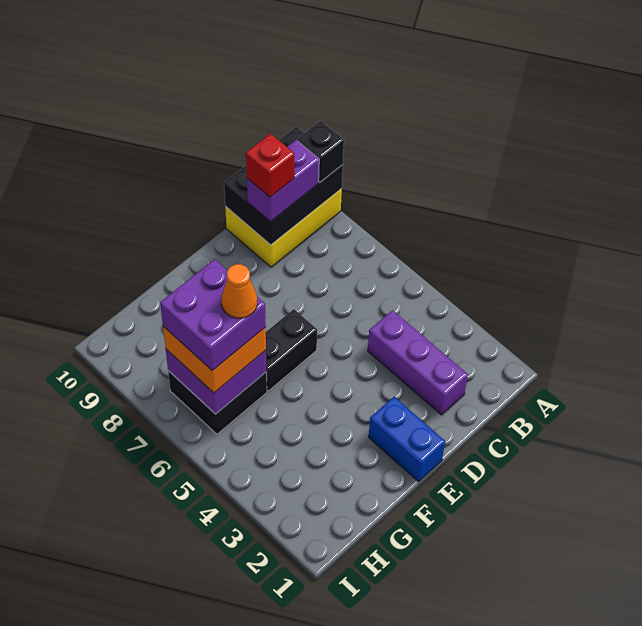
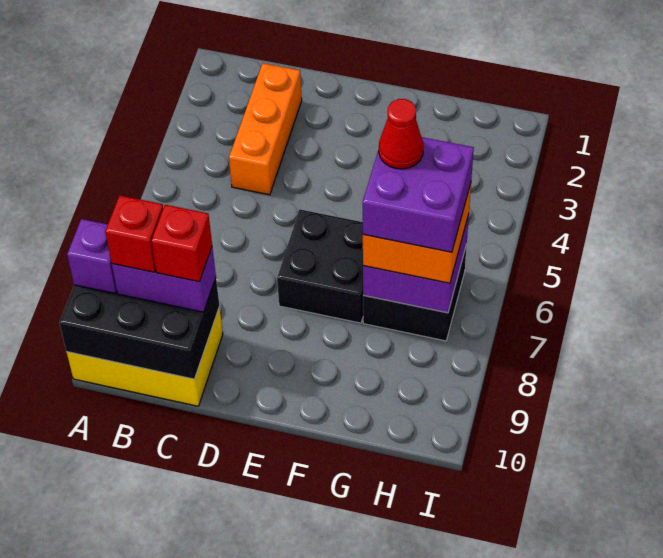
black brick A9 level 3 -> purple brick A9 level 3
none -> red brick B9 level 4
purple brick C2:C4 level 1 -> orange brick C2:C4 level 1
blue brick E1:E2 level 1 -> none
black brick E6:F6 level 1 -> black brick E6:F7 level 1
orange cone G6 level 5 -> red cone G6 level 5

